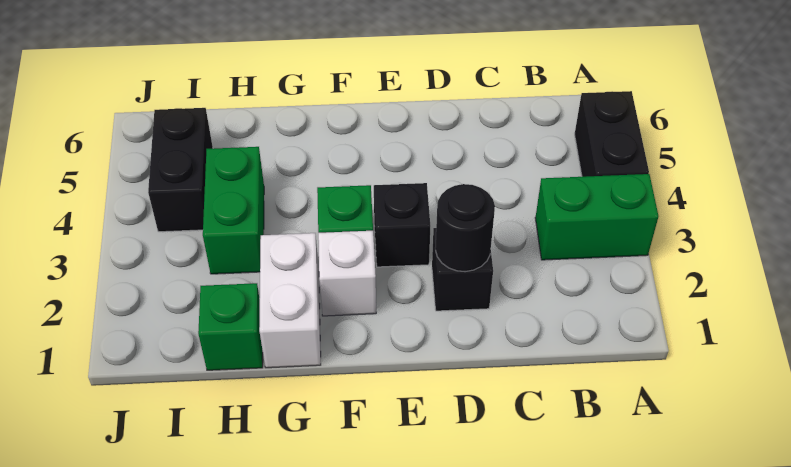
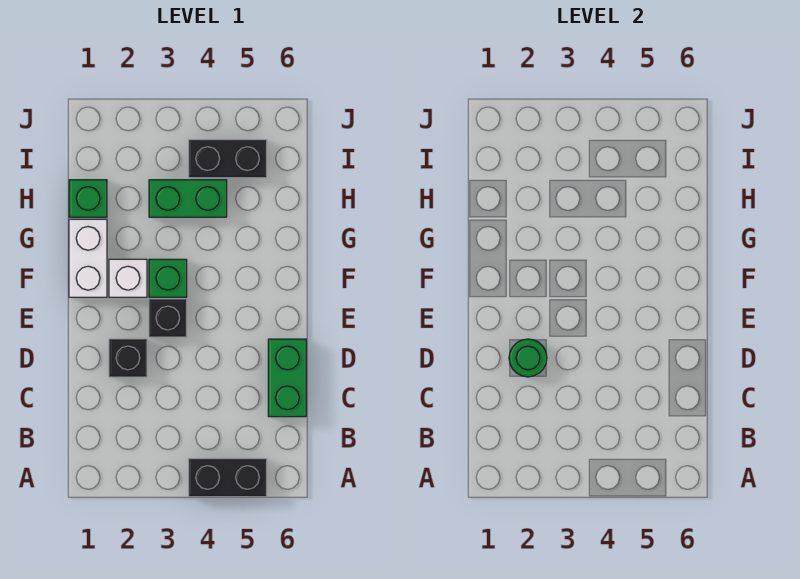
green brick A3:B3 level 1 -> green brick C6:D6 level 1
black round brick D2 level 2 -> green round brick D2 level 2
white brick G1:G2 level 1 -> white brick F1:G1 level 1

